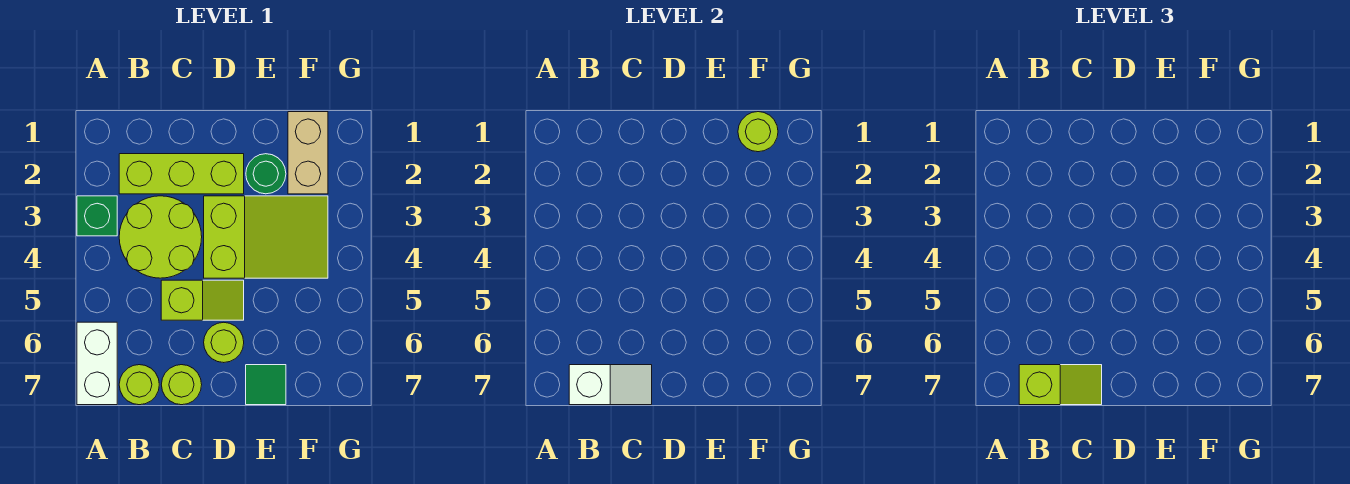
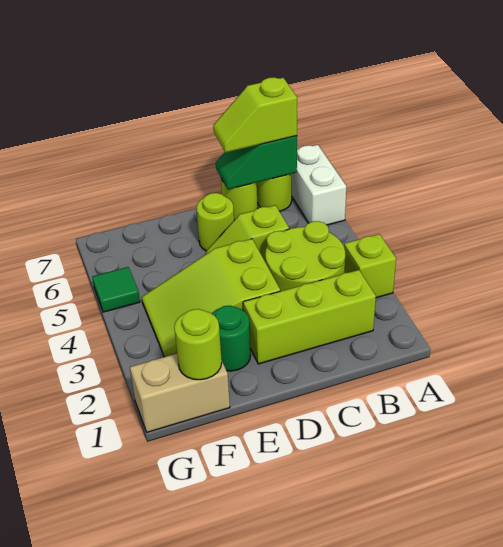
green brick A3 level 1 -> lime brick A3 level 1
white slope B7:C7 level 2 top B -> green slope B7:C7 level 2 top B
green tile E7 level 1 -> green tile G5 level 1
tan brick F1:F2 level 1 -> tan brick F1:G1 level 1

